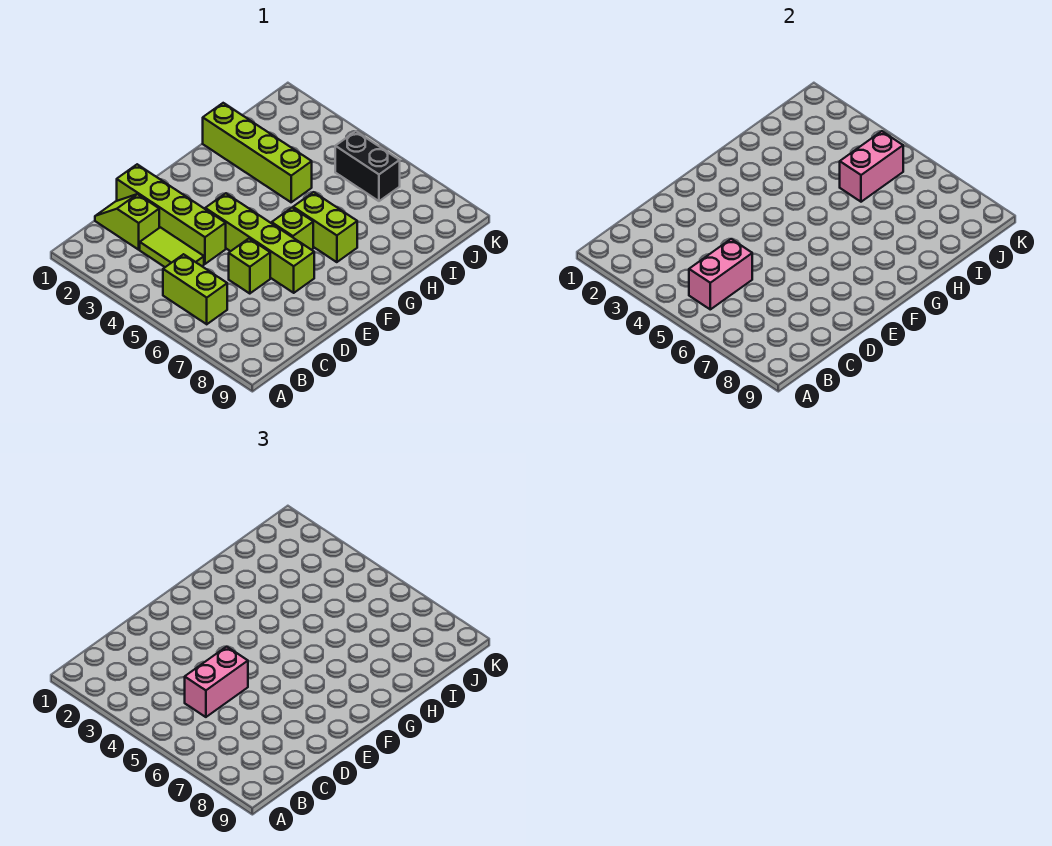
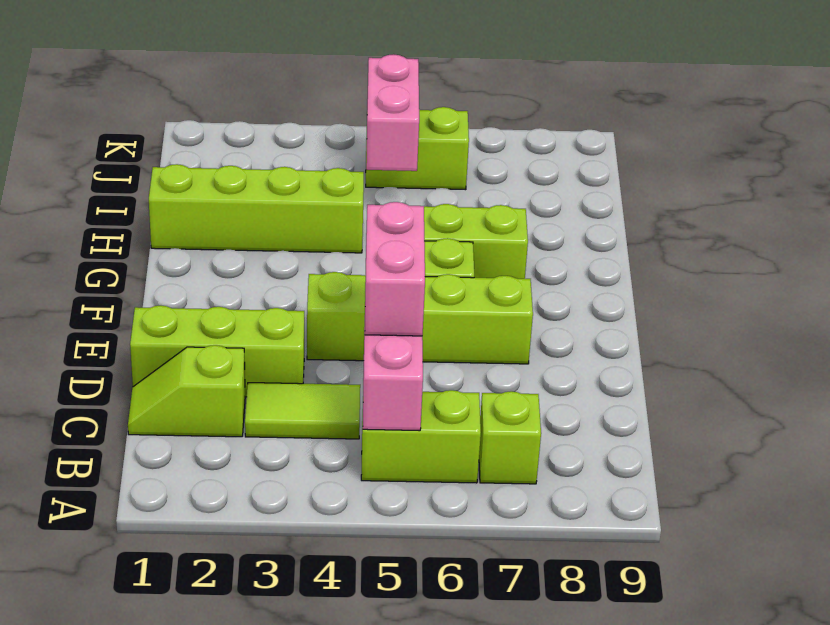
lime brick D1:D4 level 1 -> lime brick D1:D3 level 1
lime brick D6 level 1 -> lime brick B7 level 1
black brick J5:J6 level 1 -> lime brick J5:J6 level 1

